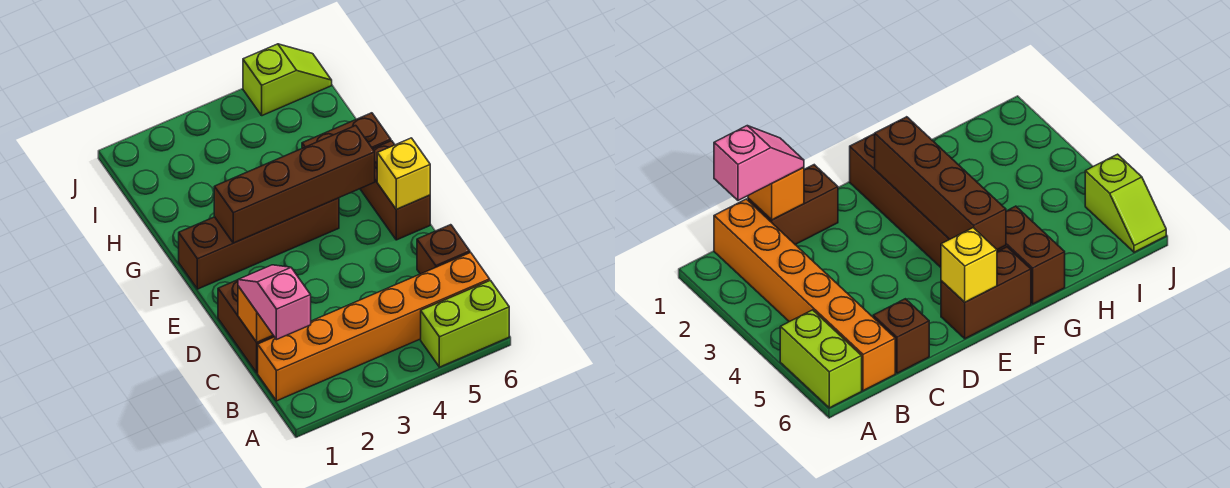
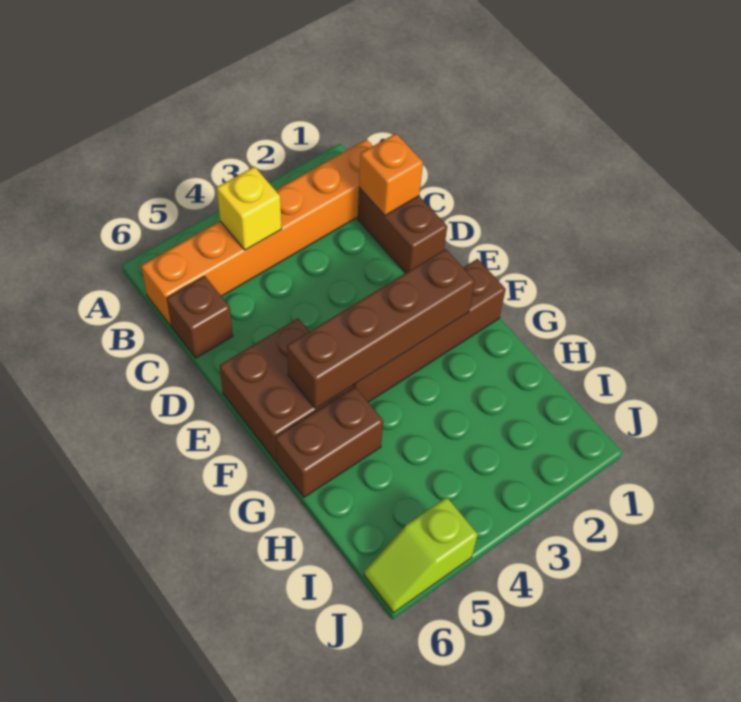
lime brick A5:A6 level 1 -> none
pink slope B1:C1 level 3 top B -> none
brown brick E6:F6 level 1 -> brown brick E5:F6 level 1
yellow brick E6 level 2 -> yellow brick B4 level 2

